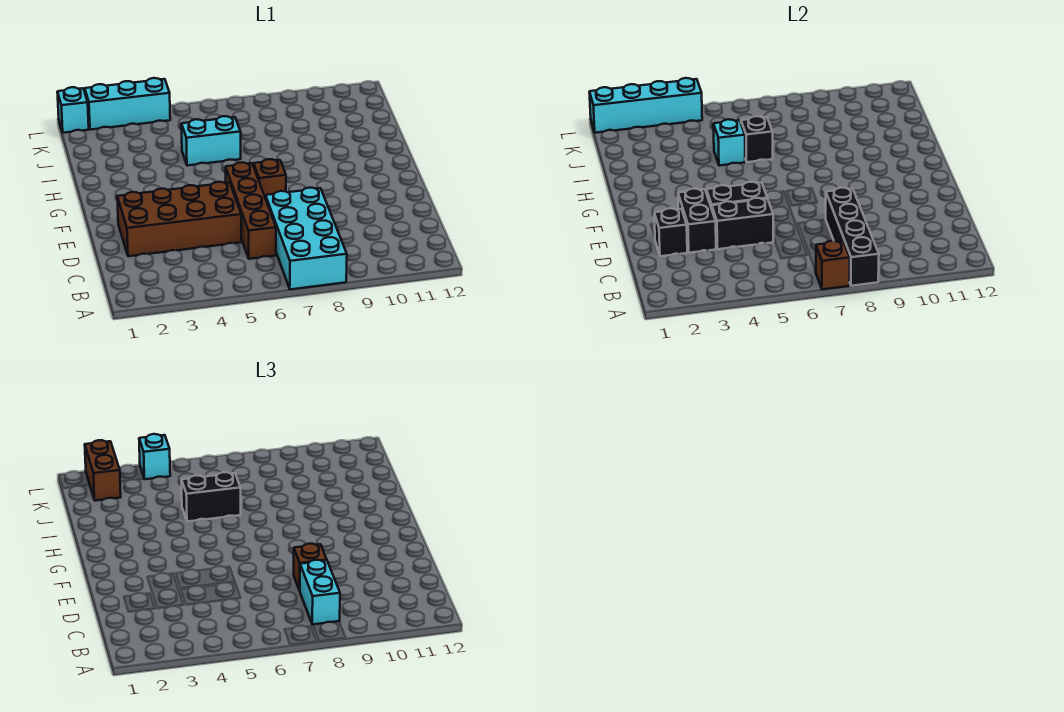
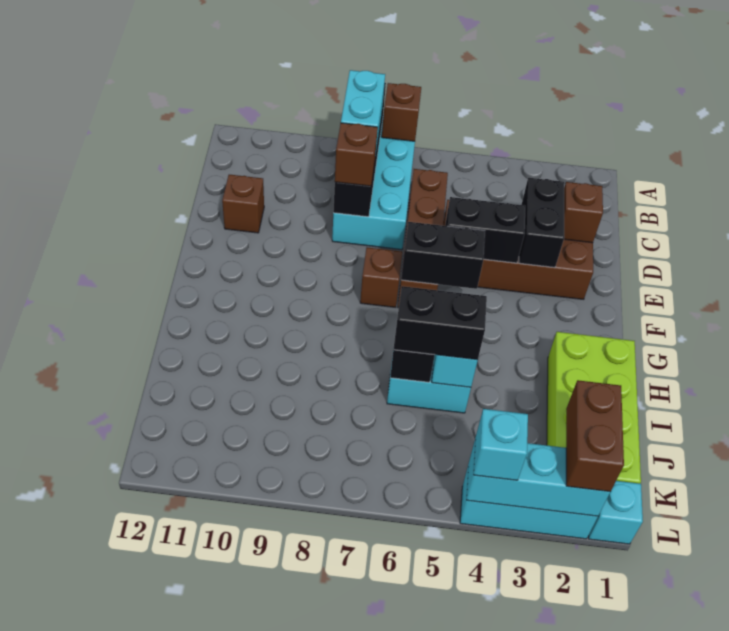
black brick D2 level 2 -> brown brick D2 level 2
black brick D4:D5 level 2 -> black brick F5:F6 level 2
none -> brown brick D11 level 1
none -> lime brick H1:K2 level 1
cyan brick L1:L4 level 2 -> cyan brick L2:L4 level 2

